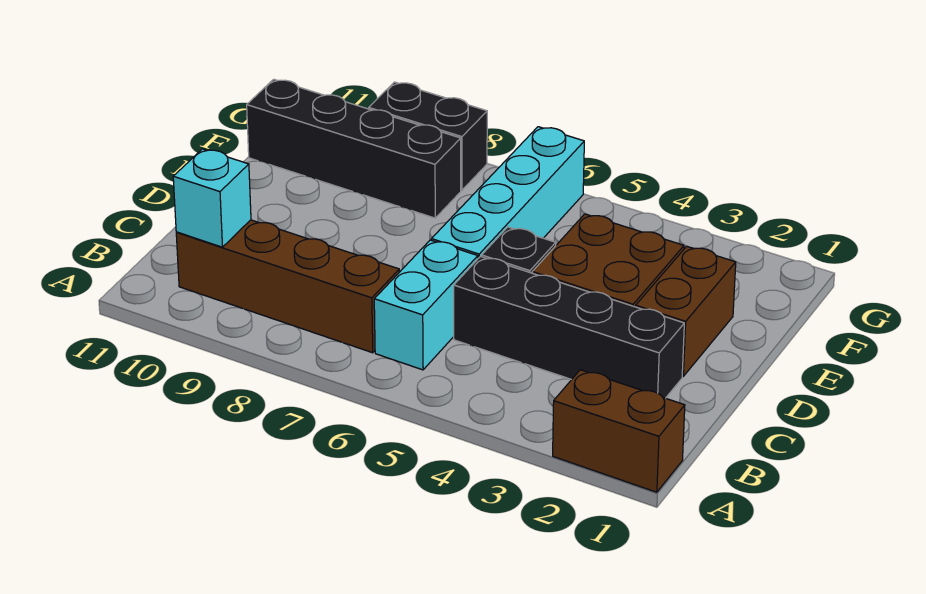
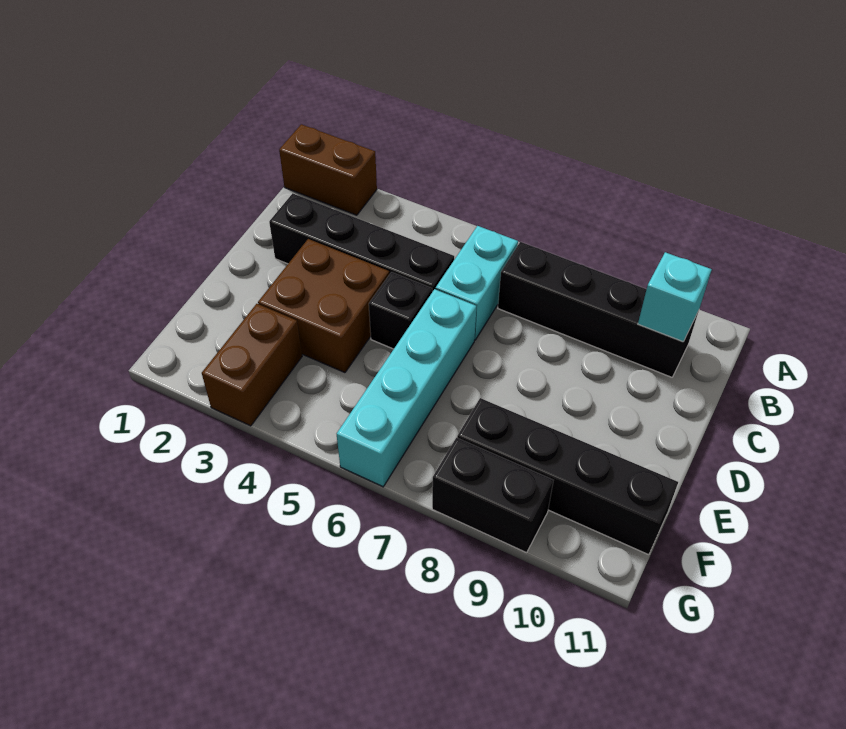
brown brick B7:B10 level 1 -> black brick B7:B10 level 1
brown brick D2:E2 level 1 -> brown brick F3:G3 level 1

